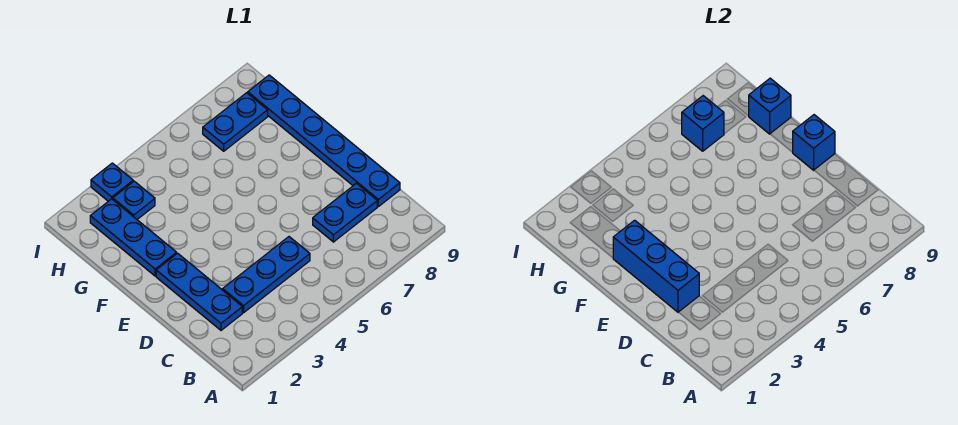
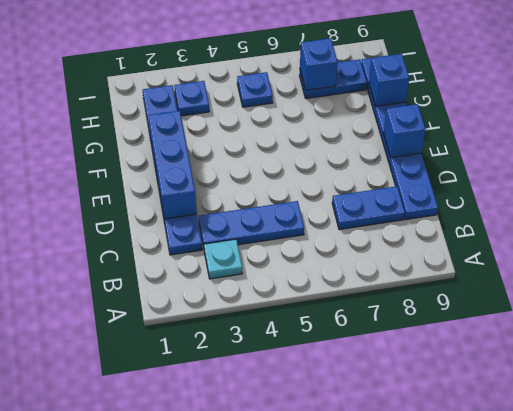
none -> cyan plate B3 level 1
blue plate I3 level 1 -> blue plate H5 level 1

